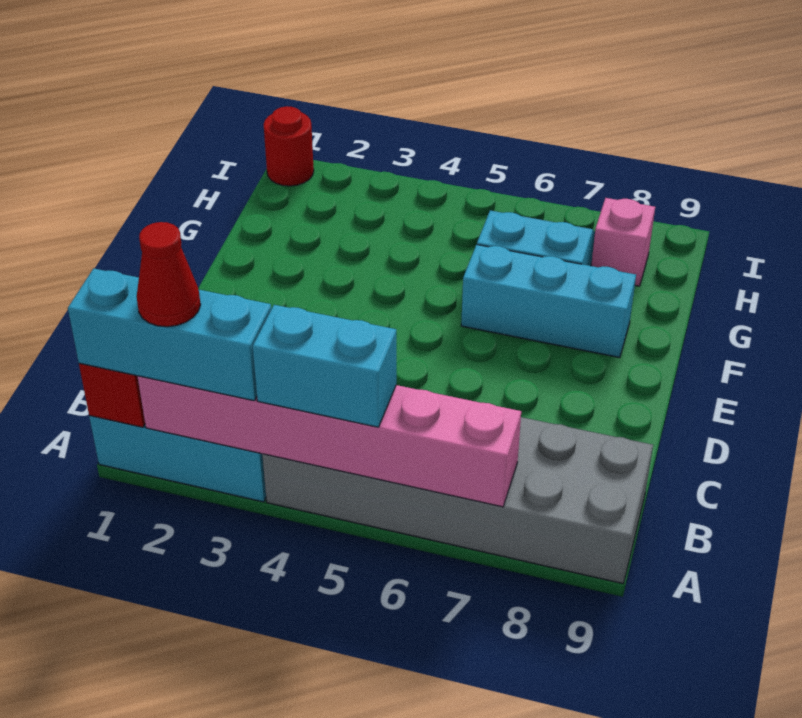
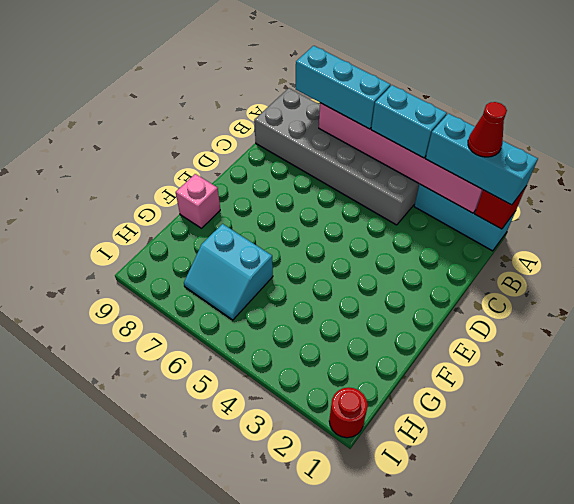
cyan brick F6:F8 level 1 -> cyan brick A6:A8 level 3
pink brick H8 level 1 -> pink brick F9 level 1

